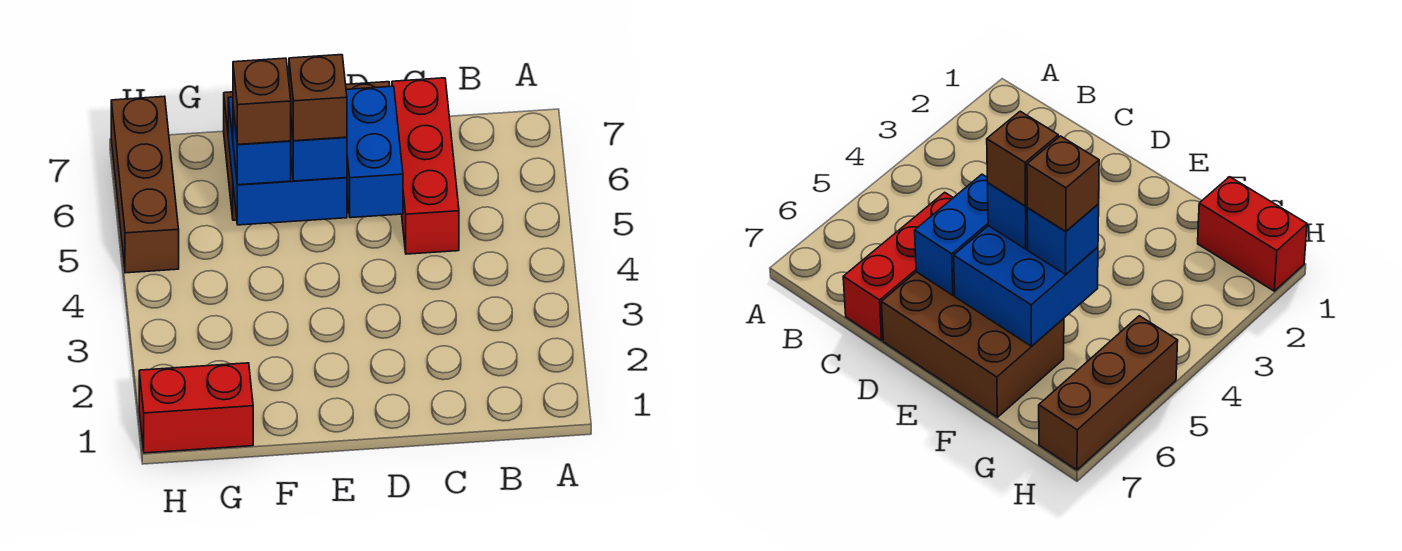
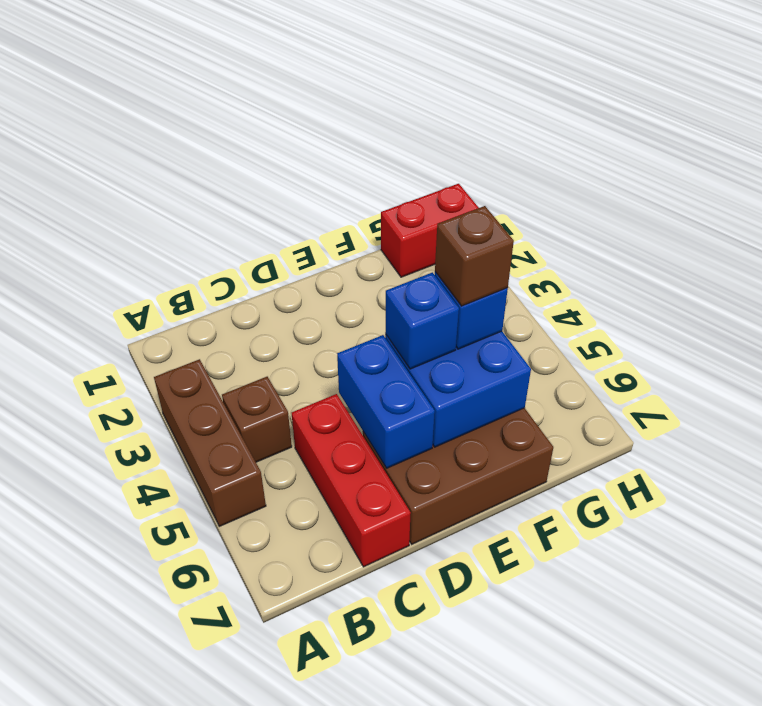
brown brick E5 level 4 -> brown brick B4 level 1
brown brick H5:H7 level 1 -> brown brick A3:A5 level 1

